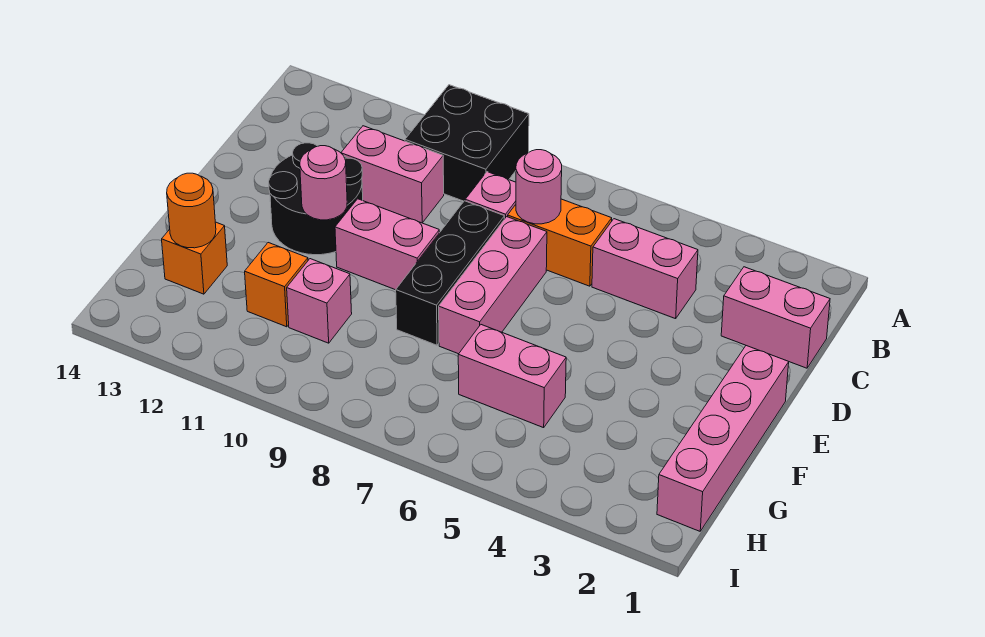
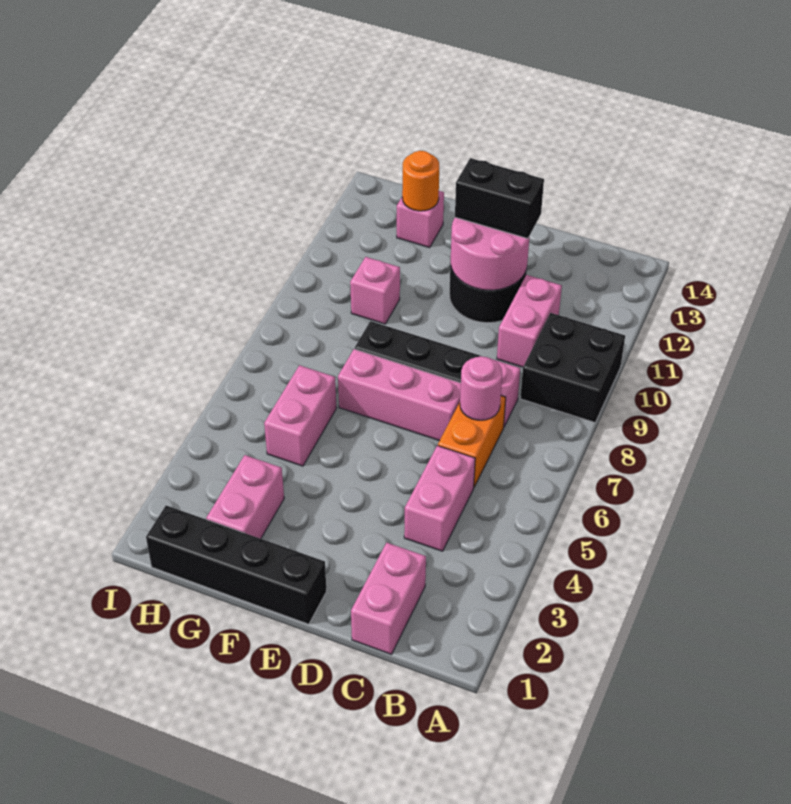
none -> black brick D12:E12 level 3
pink brick E1:H1 level 1 -> black brick E1:H1 level 1
pink brick E9:E10 level 1 -> pink brick G2:G3 level 1
pink round brick E11 level 2 -> pink round brick D11:E12 level 2
orange brick G11 level 1 -> none
orange brick G13 level 1 -> pink brick G13 level 1

